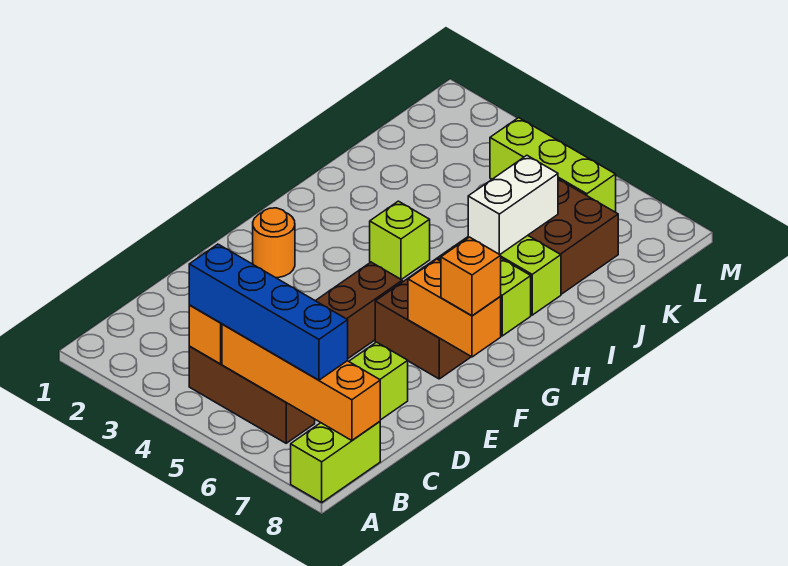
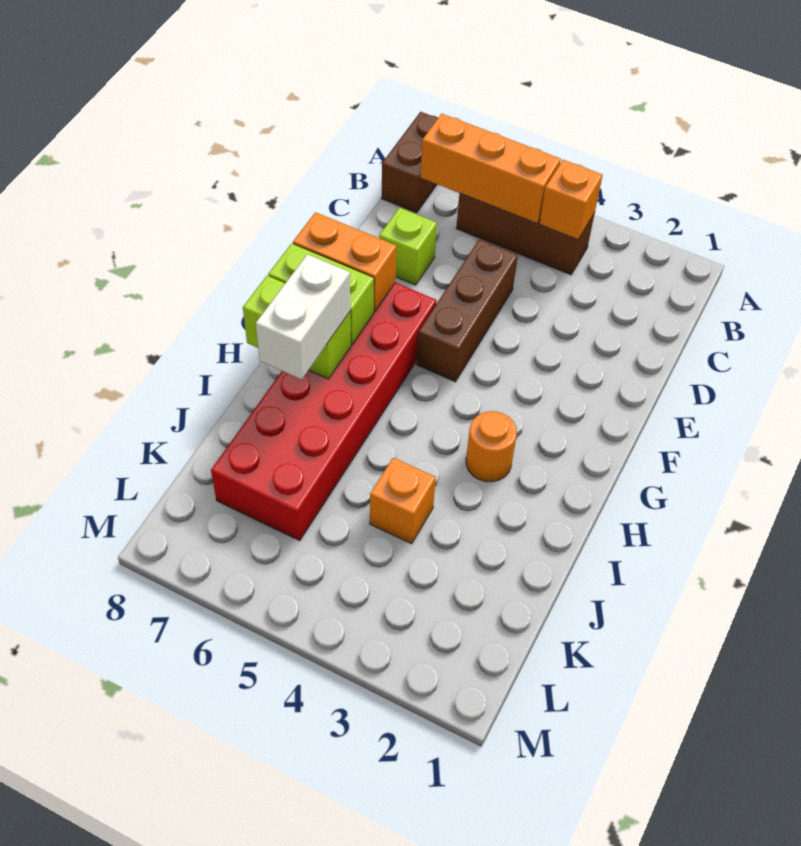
lime brick A8:B8 level 1 -> brown brick A8:B8 level 1
blue brick B4:B7 level 3 -> none
orange brick B5:B8 level 2 -> orange brick B5:B7 level 2
orange round brick F2 level 1 -> orange round brick H3 level 1
brown brick F6:K7 level 1 -> red brick F6:K7 level 1
orange brick F8 level 3 -> orange brick J4 level 1
lime brick H4 level 1 -> none
lime brick L4:L6 level 1 -> none

